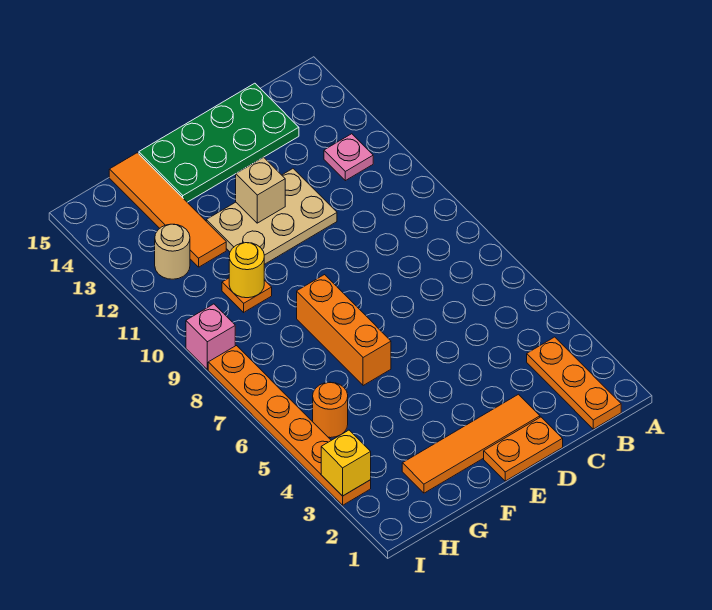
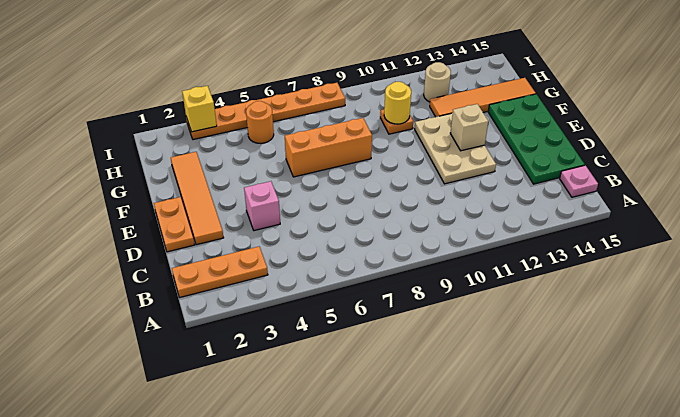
pink plate B12 level 1 -> pink plate B15 level 1
pink brick I9 level 1 -> pink brick D4 level 1

